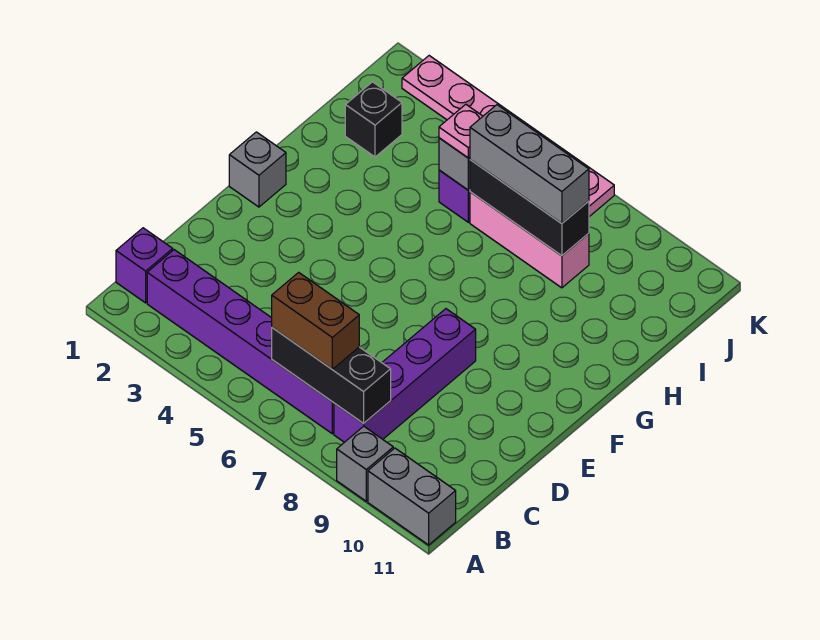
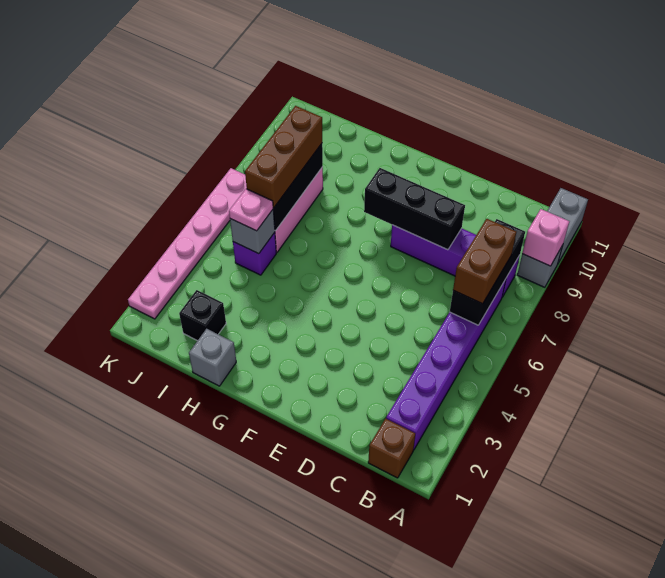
none -> pink brick A9 level 2
purple brick B1 level 1 -> brown brick B1 level 1
none -> black brick D8:F8 level 2
grey brick F1 level 1 -> grey brick H1 level 1
grey brick I6:I8 level 3 -> brown brick I6:I8 level 3

